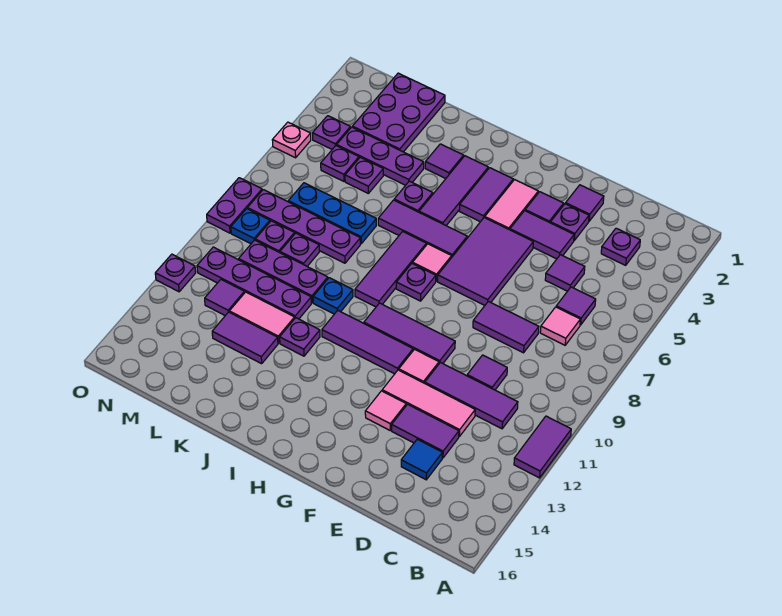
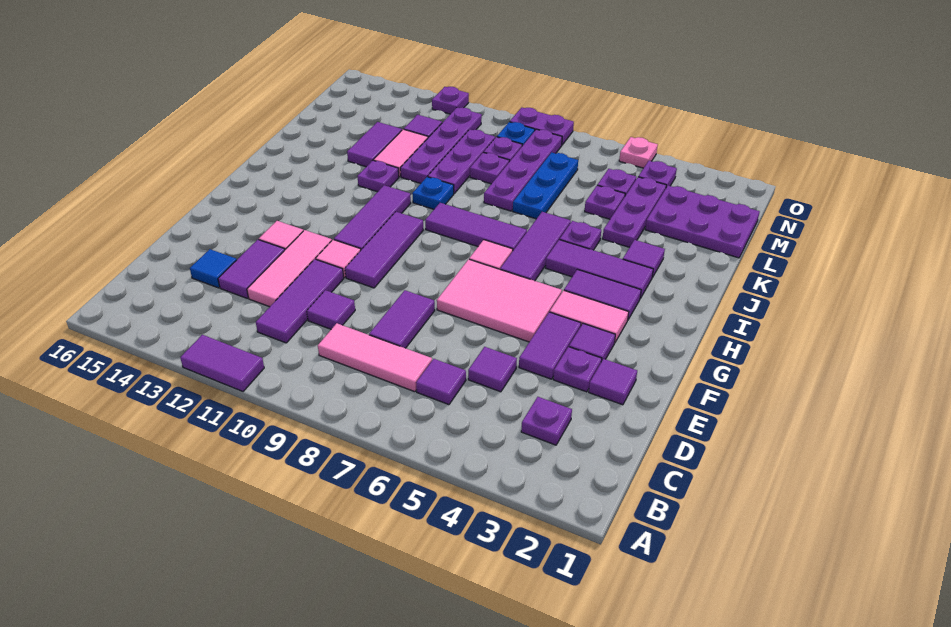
pink tile C7 level 1 -> pink tile C7:C9 level 1
purple tile F5:G7 level 1 -> pink tile F5:G7 level 1
purple plate H8 level 1 -> none

